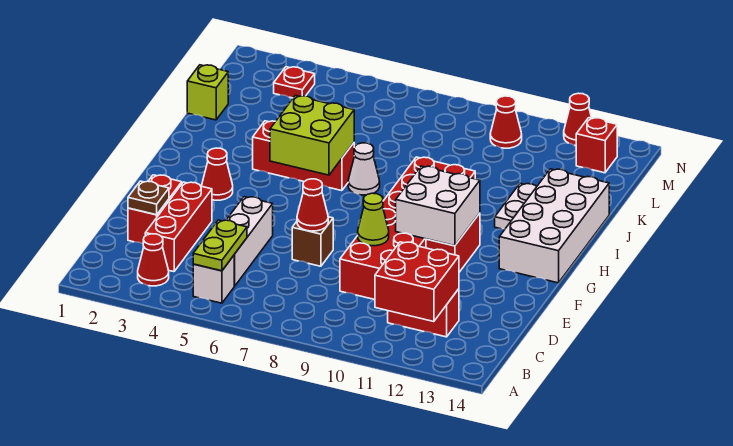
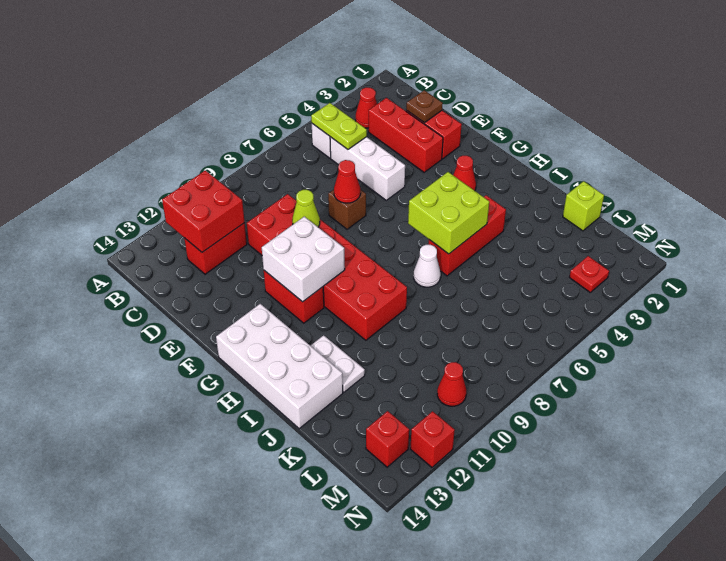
red cone N12 level 1 -> red brick N12 level 1

